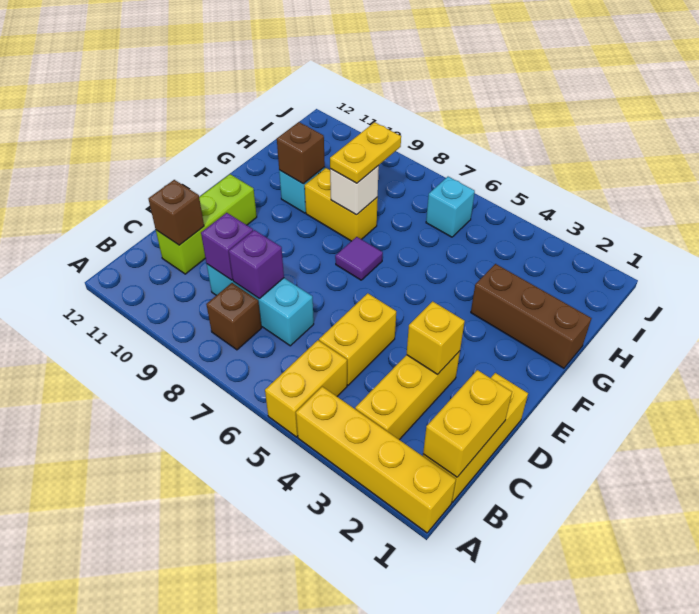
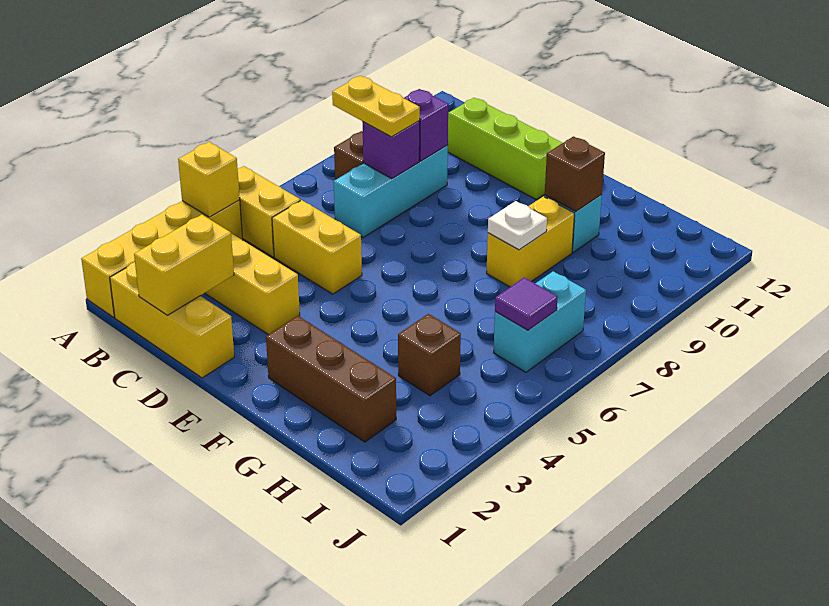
yellow brick B1:C1 level 2 -> yellow brick C1:C2 level 2
brown brick C11 level 2 -> brown brick H4 level 1
yellow brick D3 level 2 -> yellow brick A4 level 2
purple tile F7 level 1 -> purple tile I6 level 2
brown brick G1:G3 level 1 -> brown brick F2:H2 level 1
white brick G8 level 2 -> white plate G8 level 2
yellow plate G8:H8 level 3 -> yellow plate B8:C8 level 3
cyan brick I6 level 1 -> cyan brick I6:I7 level 1

